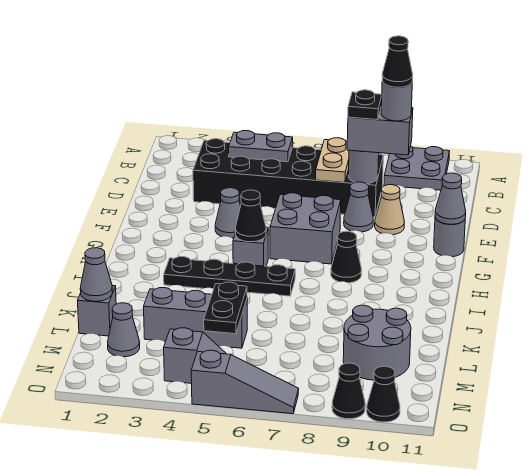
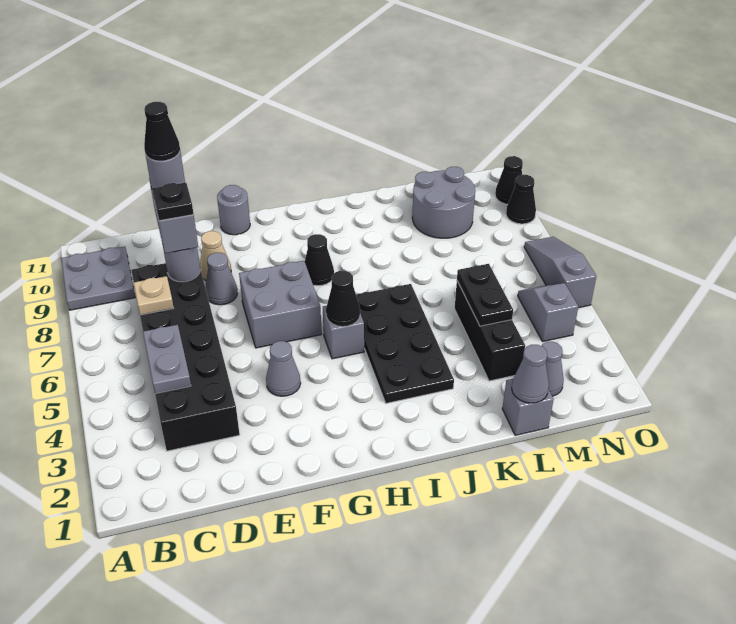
tan plate C7:D7 level 2 -> tan plate C7 level 2
grey cone F11 level 2 -> none
black plate I3:I6 level 1 -> black plate I3:J6 level 1
grey brick L3:L5 level 1 -> black brick L3:L5 level 1
black plate L5:M5 level 2 -> black plate L4:L5 level 2

